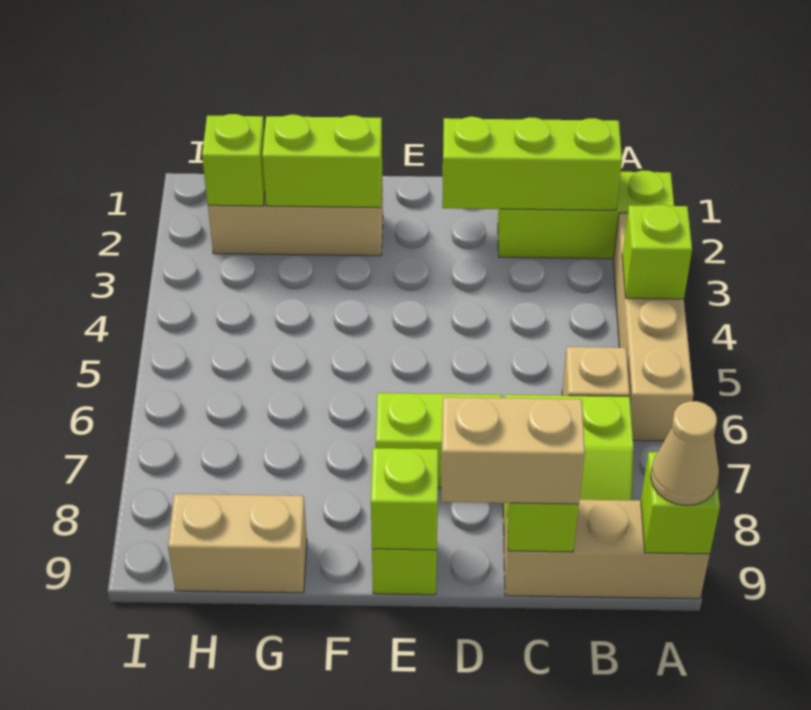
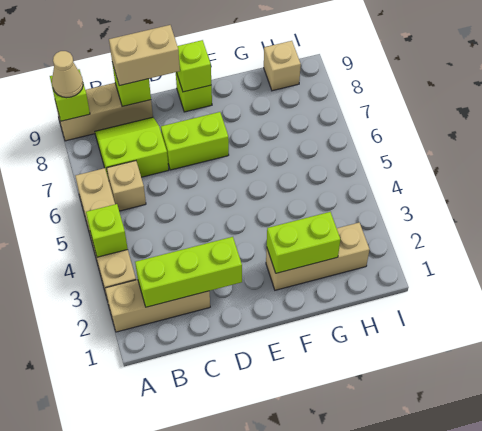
lime brick A2:C2 level 1 -> tan brick A2:C2 level 1
tan brick G9:H9 level 1 -> tan brick H9 level 1
lime brick H2 level 2 -> none

